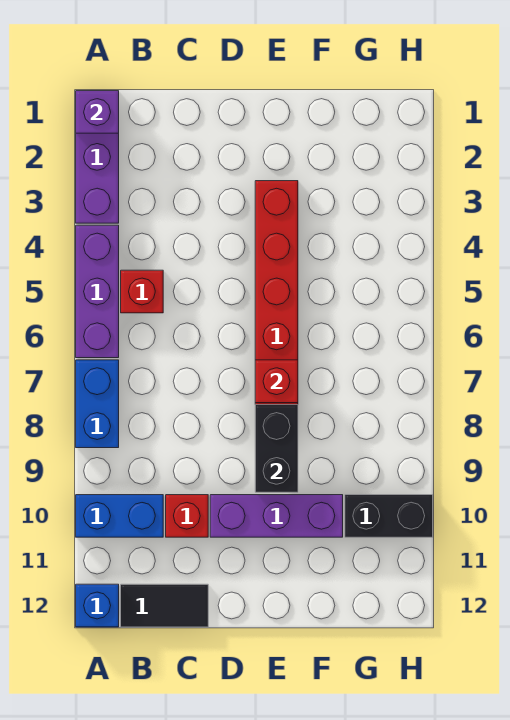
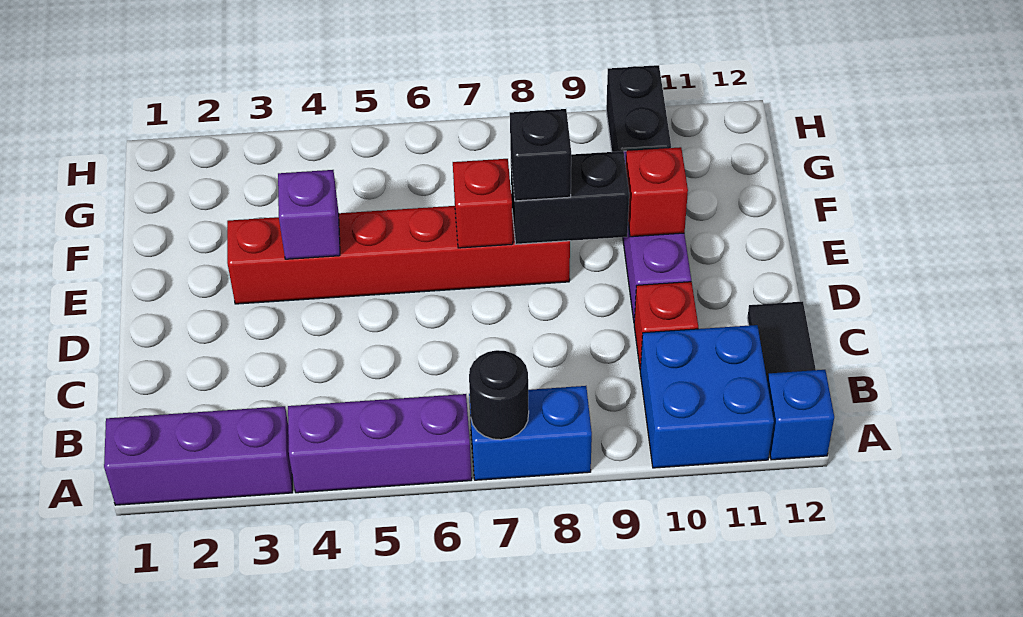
purple brick A1 level 2 -> purple brick E4 level 2
none -> black round brick A7 level 2
blue brick A10:B10 level 1 -> blue brick A10:B11 level 1
red brick B5 level 1 -> red brick E10 level 2
none -> black brick E8 level 3

